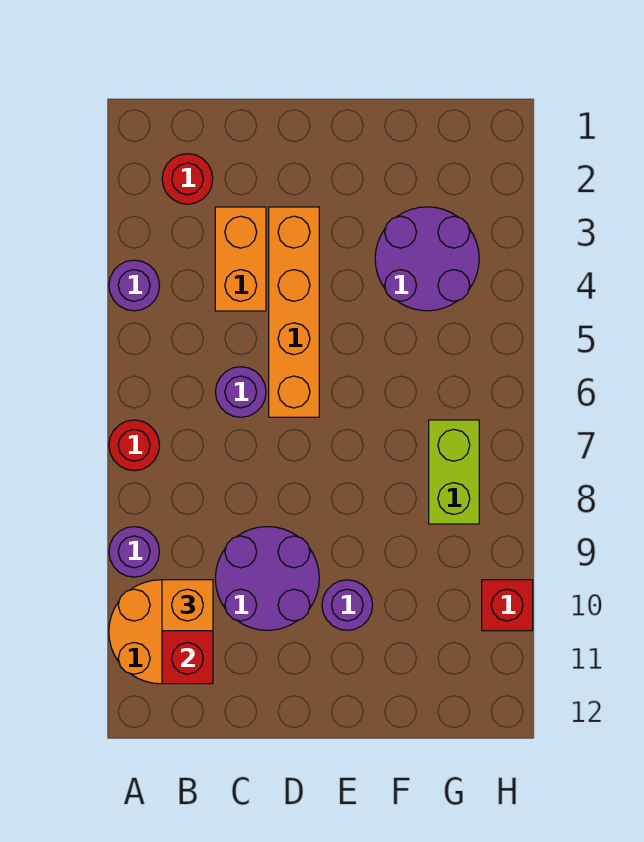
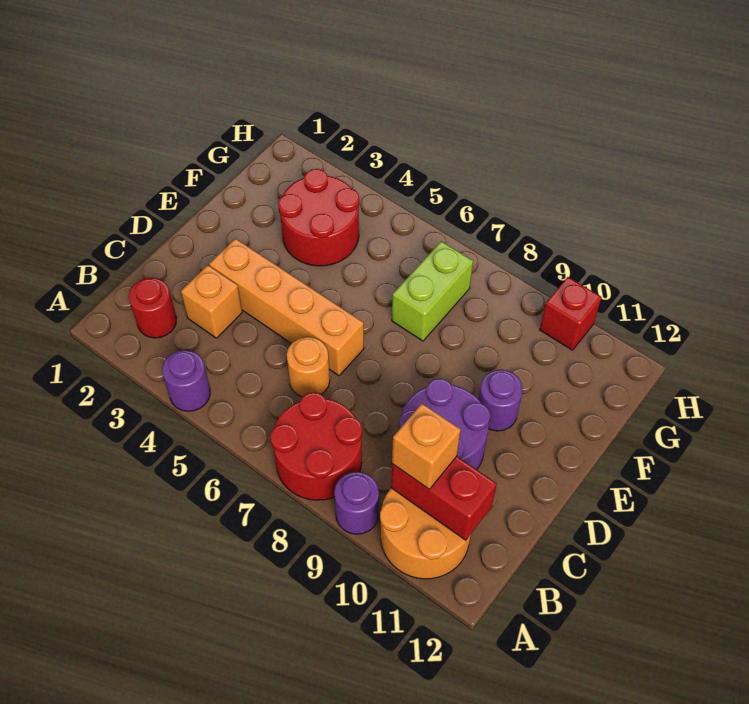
red round brick A7 level 1 -> red round brick A7:B8 level 1
orange brick C3:C4 level 1 -> orange brick C3 level 1
purple round brick C6 level 1 -> orange round brick C6 level 1
purple round brick F3:G4 level 1 -> red round brick F3:G4 level 1
lime brick G7:G8 level 1 -> lime brick F7:G7 level 1

